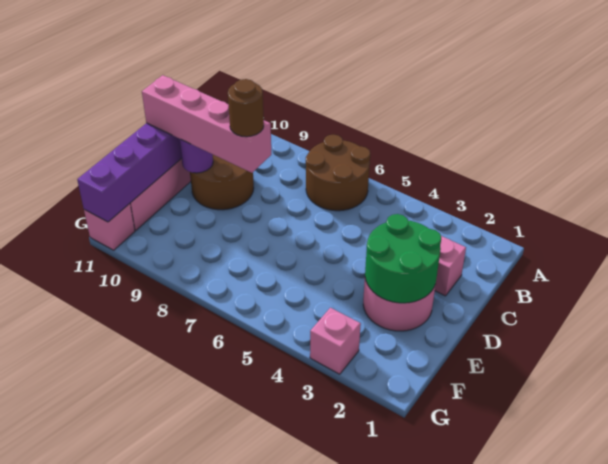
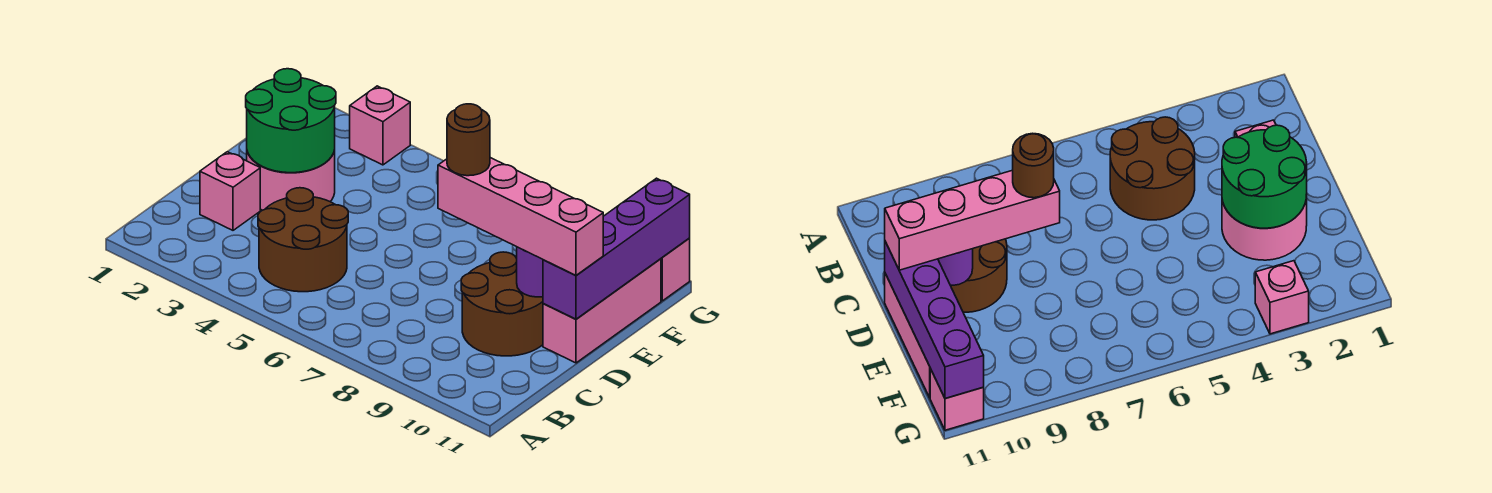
brown round brick A6:B7 level 1 -> brown round brick B4:C5 level 1

